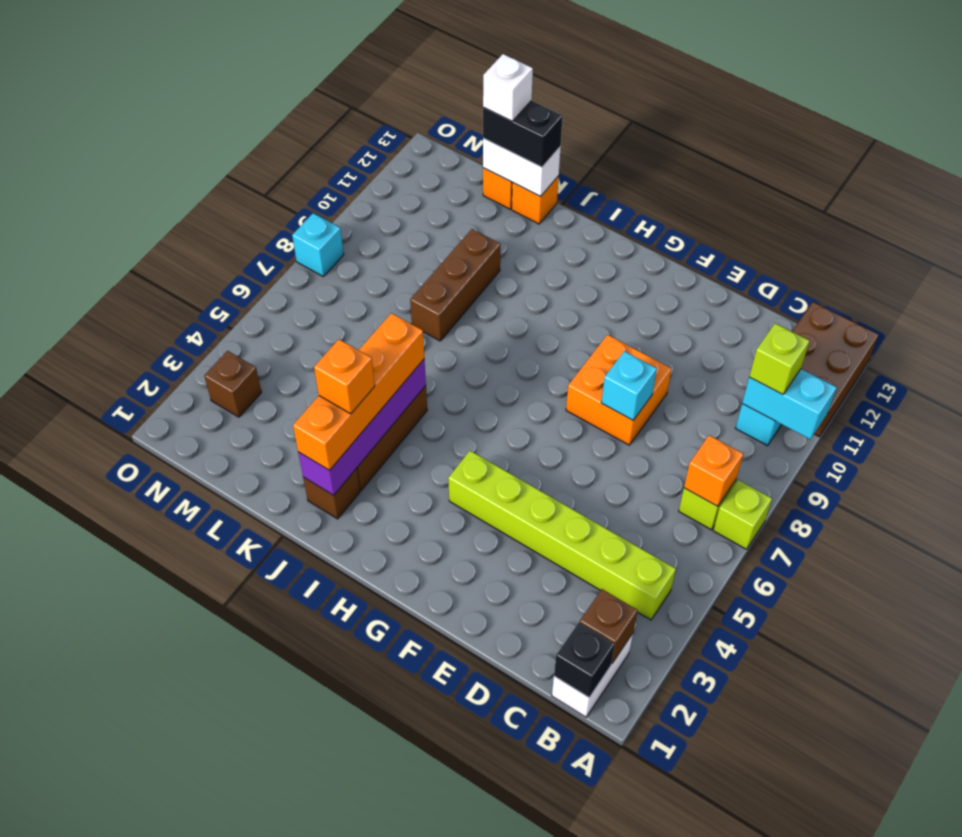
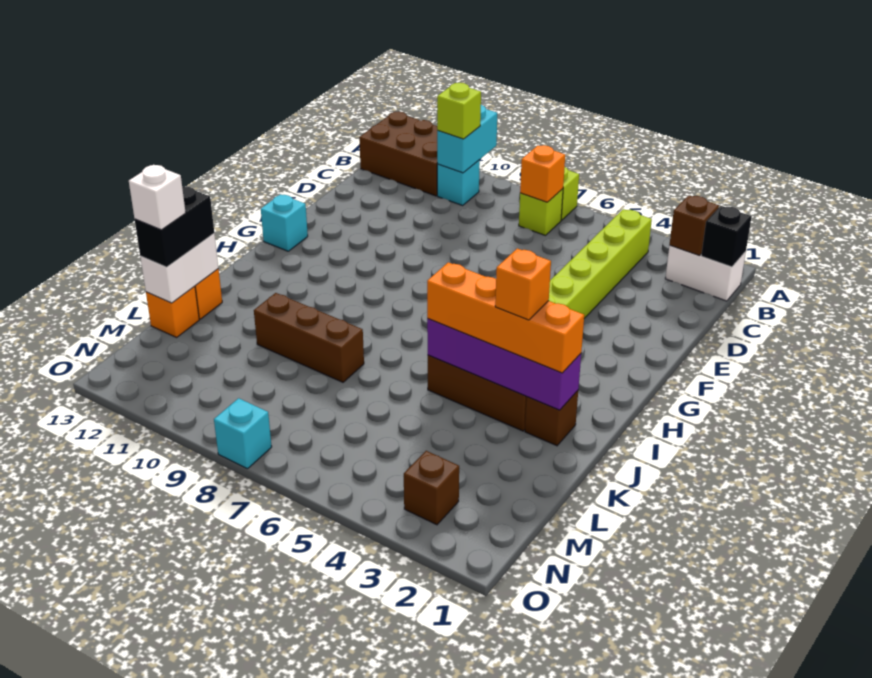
orange brick E8:F9 level 1 -> none
cyan brick E8 level 2 -> cyan brick G13 level 1

